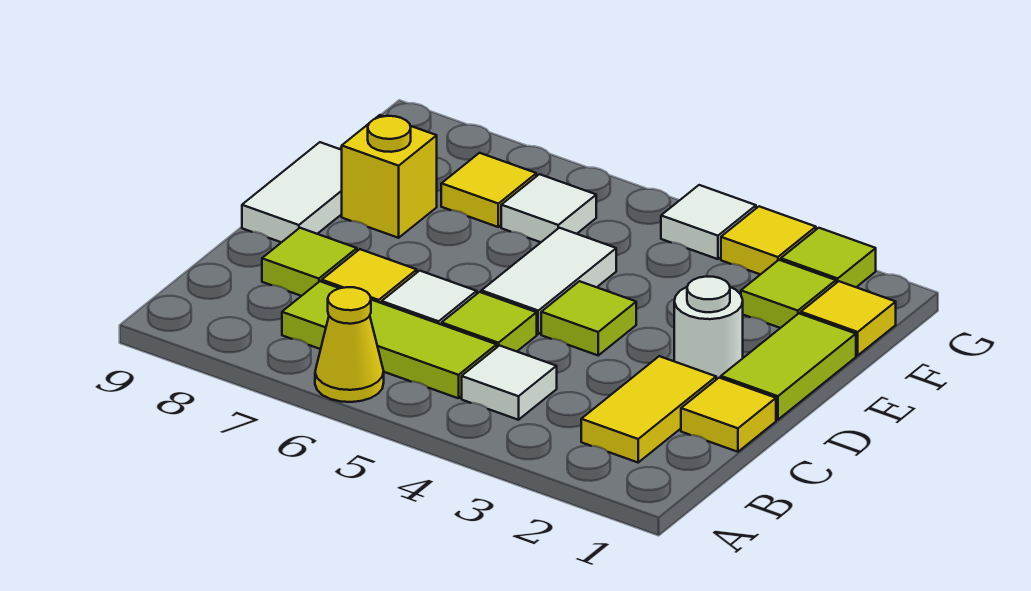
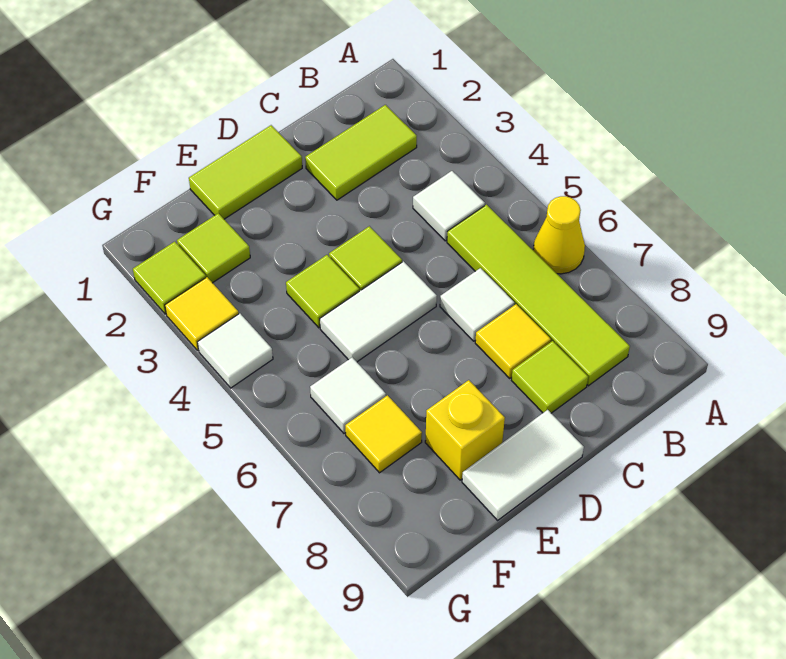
yellow tile B2:C2 level 1 -> lime tile B2:C2 level 1
lime tile B5:B7 level 1 -> lime tile B5:B8 level 1
yellow tile C1 level 1 -> none
lime tile C5 level 1 -> lime tile E4 level 1
white round brick D2 level 1 -> none
yellow tile F1 level 1 -> none

